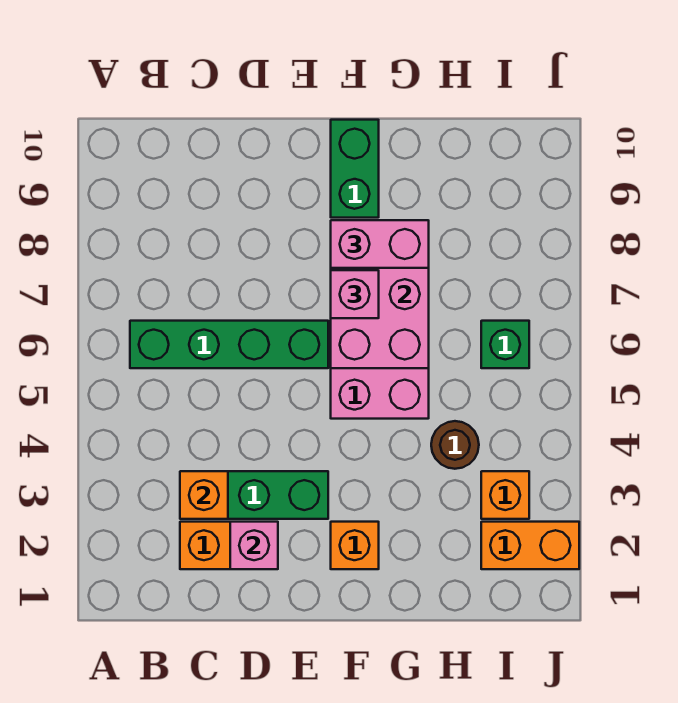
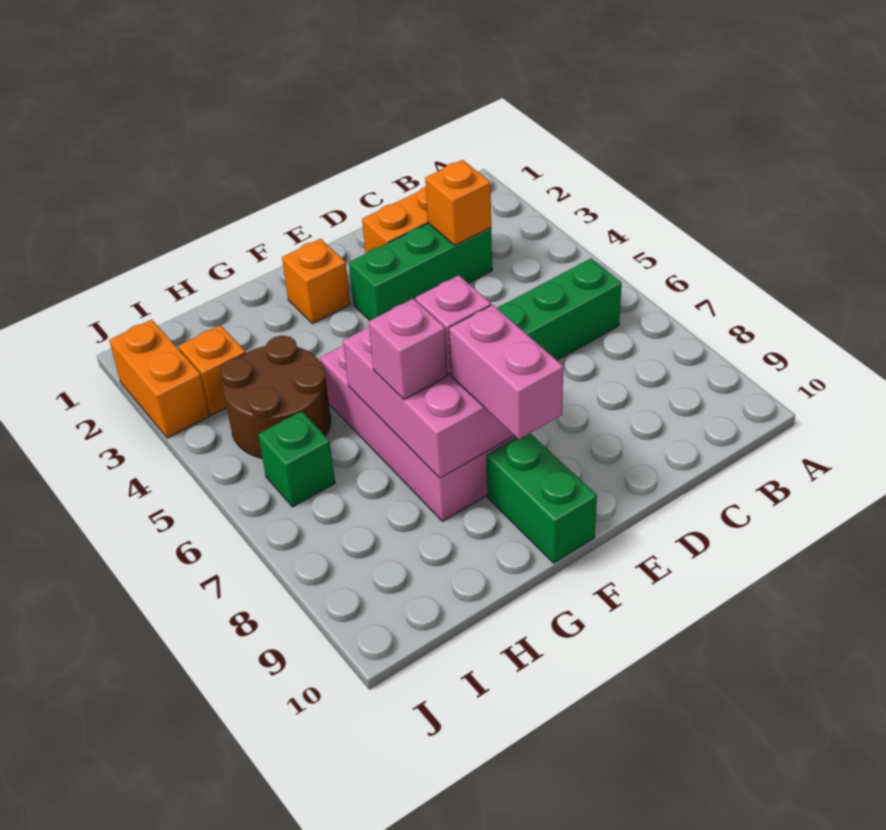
pink brick D2 level 2 -> pink brick G7 level 3
pink brick F8:G8 level 3 -> pink brick F8:F9 level 3
brown round brick H4 level 1 -> brown round brick H4:I5 level 1
orange brick I2:J2 level 1 -> orange brick J2:J3 level 1

